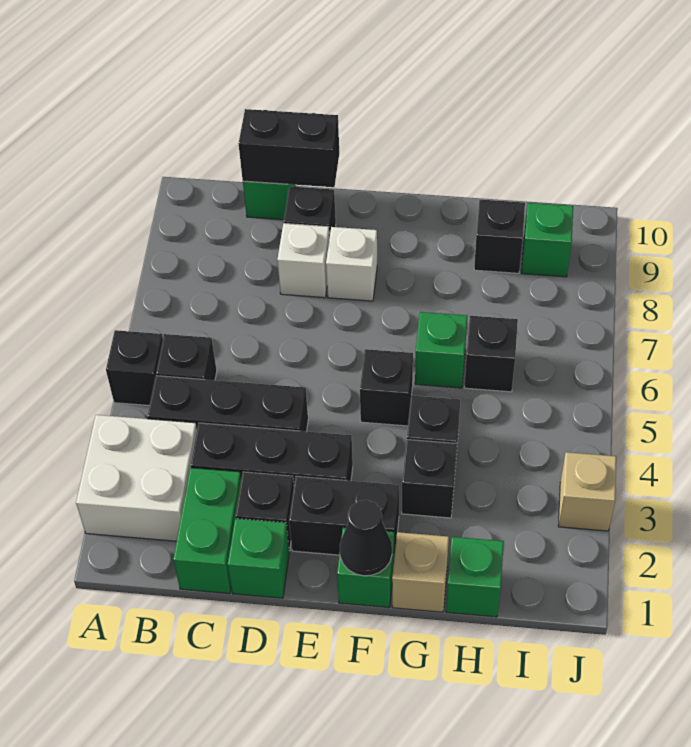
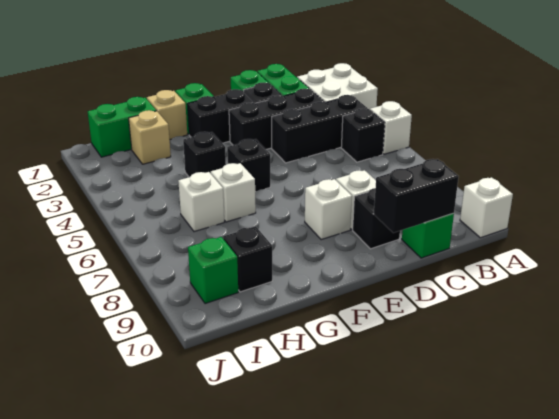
black brick A5 level 1 -> white brick A5 level 1
none -> white brick A10 level 1
black cone F1 level 2 -> none
black brick G3 level 1 -> none
green brick G6 level 1 -> white brick G6 level 1
green brick H1 level 1 -> green brick H1:I1 level 1
black brick H6 level 1 -> white brick H6 level 1
tan brick J3 level 1 -> tan brick H2 level 1

